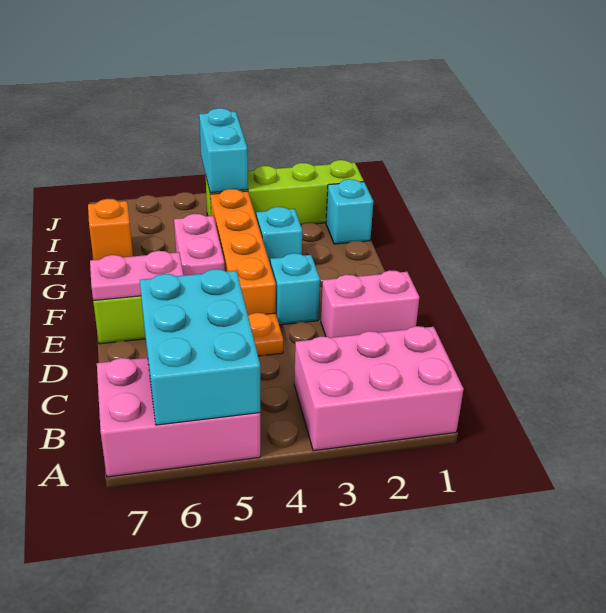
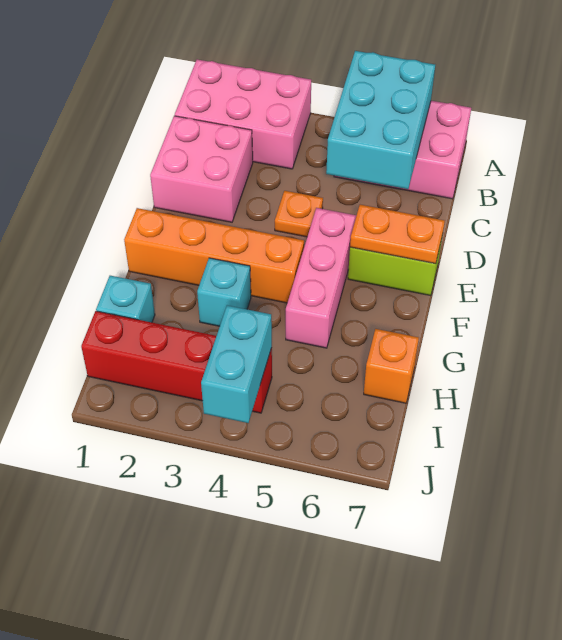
pink brick D1:D2 level 1 -> pink brick C1:D2 level 1
cyan brick E3 level 1 -> none
orange brick E4:H4 level 1 -> orange brick F1:F4 level 1
pink plate E6:E7 level 2 -> orange plate E6:E7 level 2
pink brick F5:G5 level 1 -> pink brick E5:G5 level 1
lime brick I1:I4 level 1 -> red brick I1:I4 level 1

